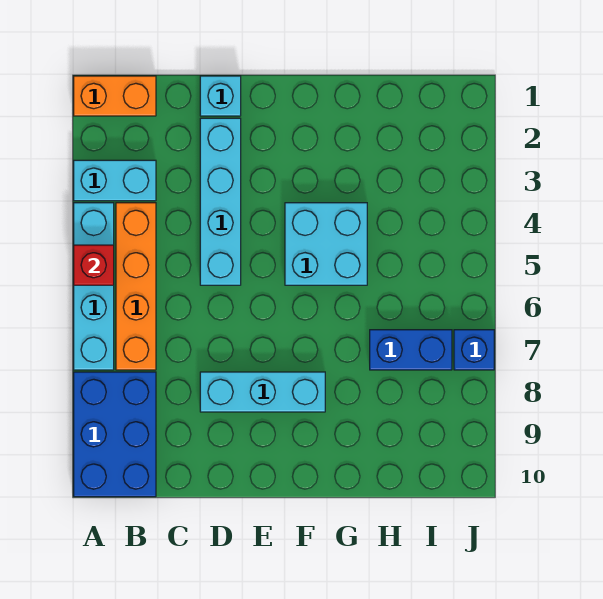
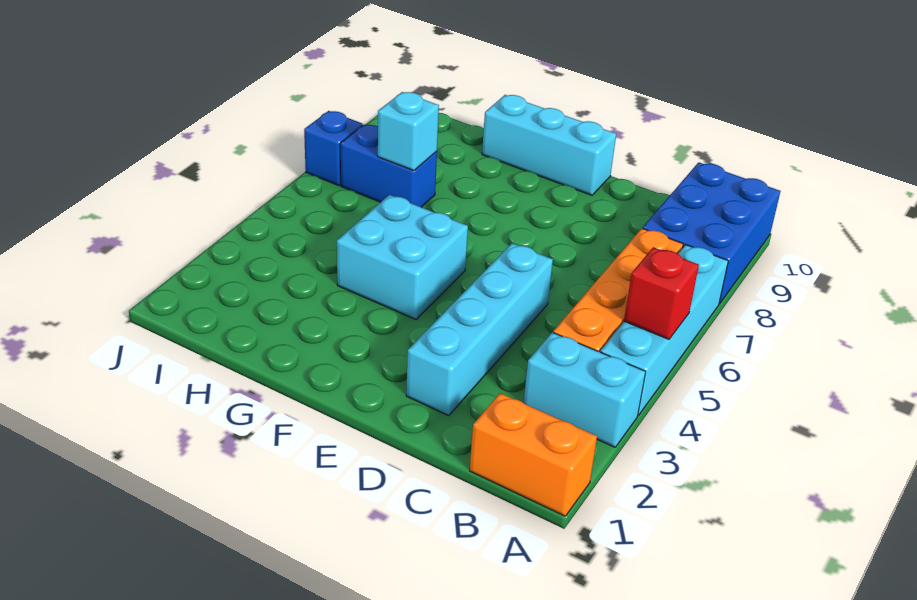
cyan brick D1 level 1 -> cyan brick H7 level 2
cyan brick D8:F8 level 1 -> cyan brick E10:G10 level 1

